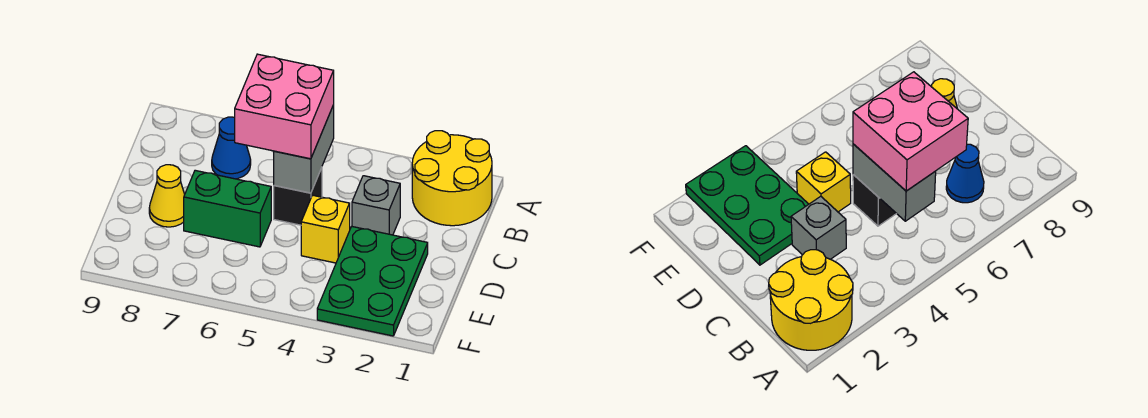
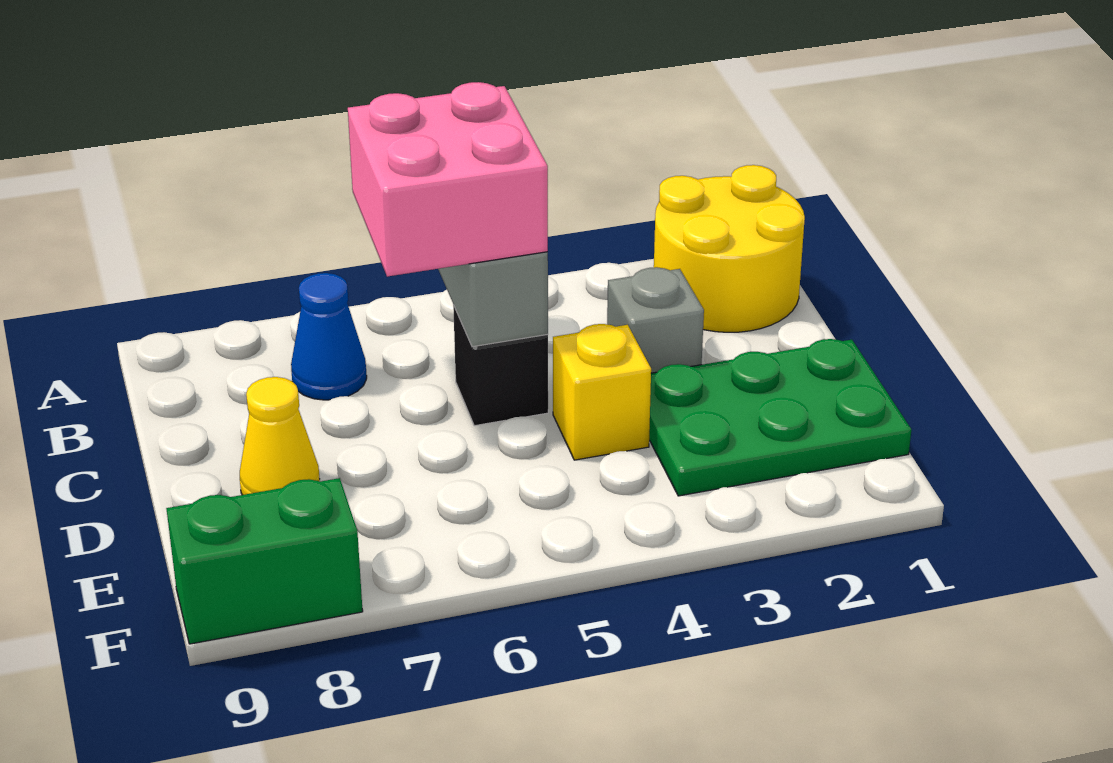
green plate D2:F3 level 1 -> green plate D1:E3 level 1
green brick D6:D7 level 1 -> green brick F8:F9 level 1

